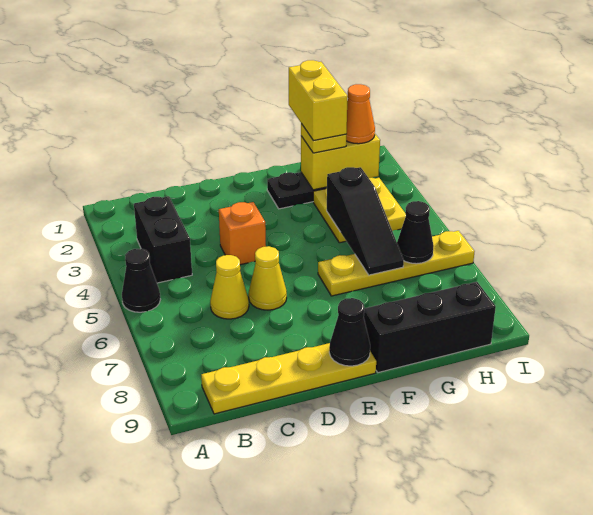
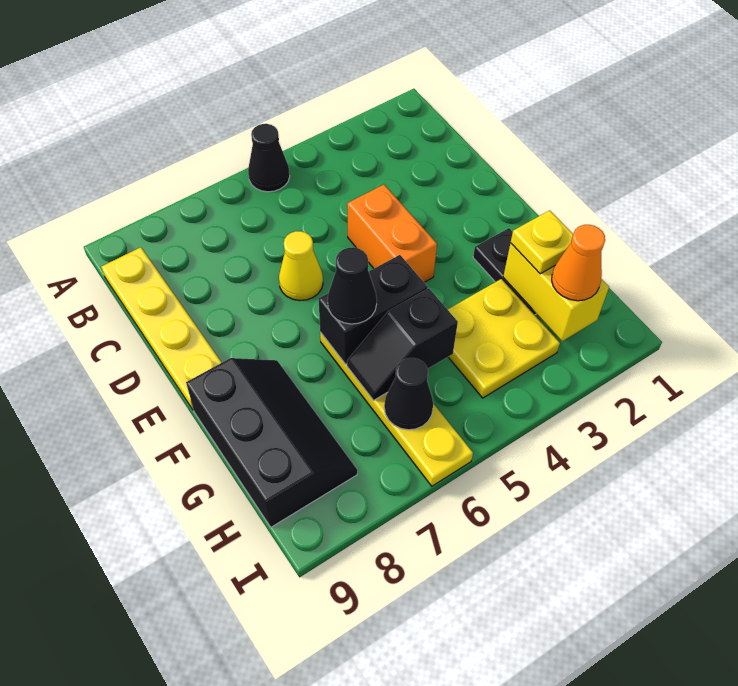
black brick B3:B4 level 1 -> black brick F5:F6 level 2
yellow cone C6 level 1 -> none
orange brick D4 level 1 -> orange brick D4:E4 level 1
black cone E9 level 2 -> black cone F6 level 3
yellow brick G1:G2 level 4 -> none
black slope G4:G6 level 2 top 4 -> black slope G5:G6 level 2 top 5

